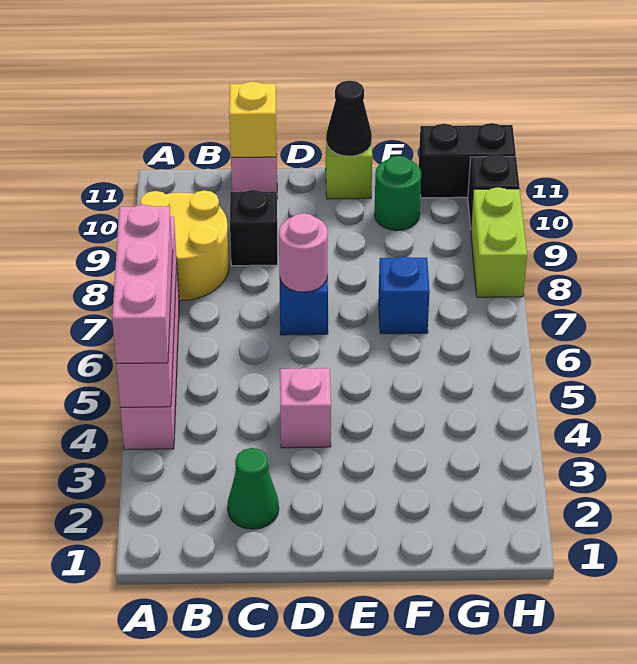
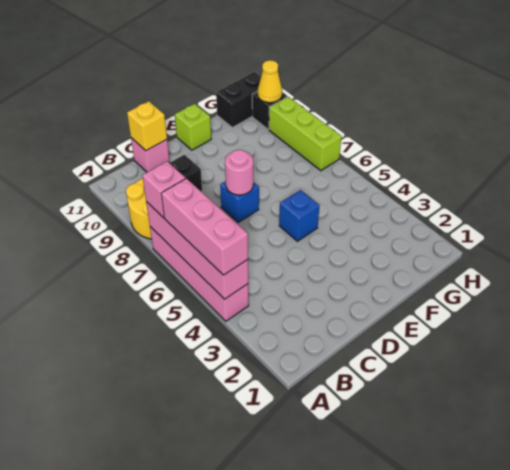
green cone C2 level 1 -> none
pink brick D4 level 1 -> pink brick A7 level 3
black cone E11 level 2 -> none
blue brick F7 level 1 -> blue brick E5 level 1
green round brick F10 level 1 -> none
lime brick H8:H9 level 1 -> lime brick H7:H9 level 1
none -> yellow cone H10 level 2

